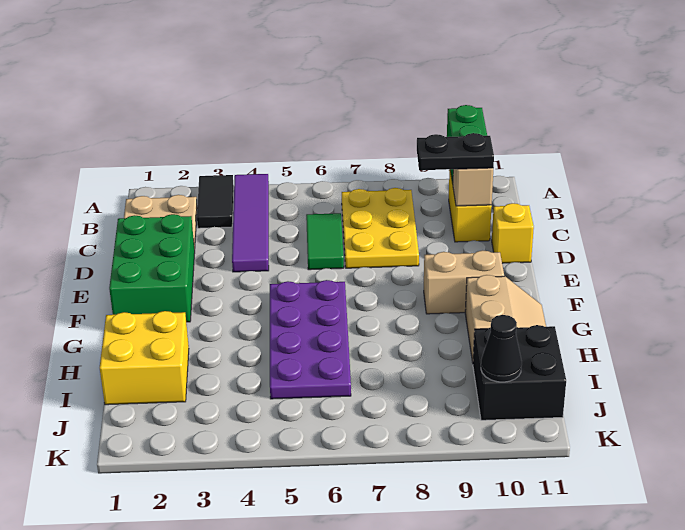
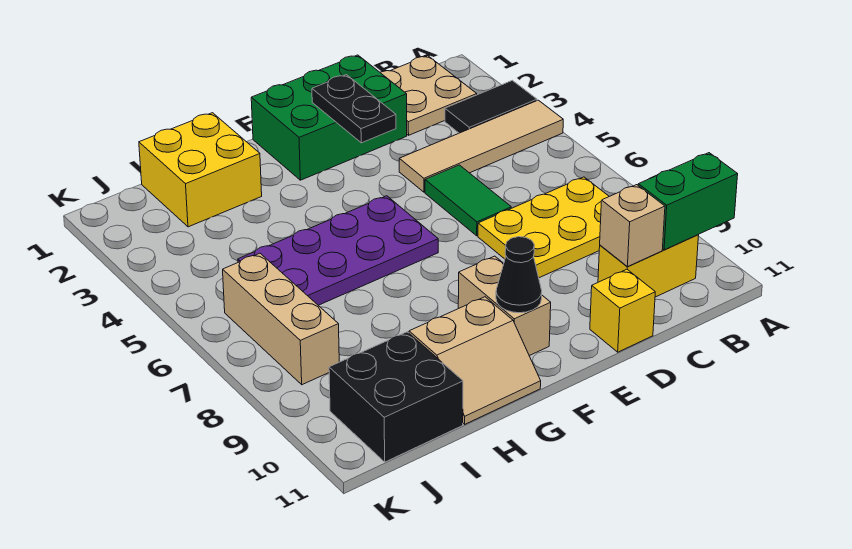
purple tile A4:D4 level 1 -> tan tile A4:D4 level 1
green tile C6:D6 level 1 -> green tile D5:D6 level 1
black plate C9:C10 level 3 -> black plate E2:E3 level 2
none -> tan brick J6:J8 level 1
black cone J10 level 2 -> black cone F10 level 2

